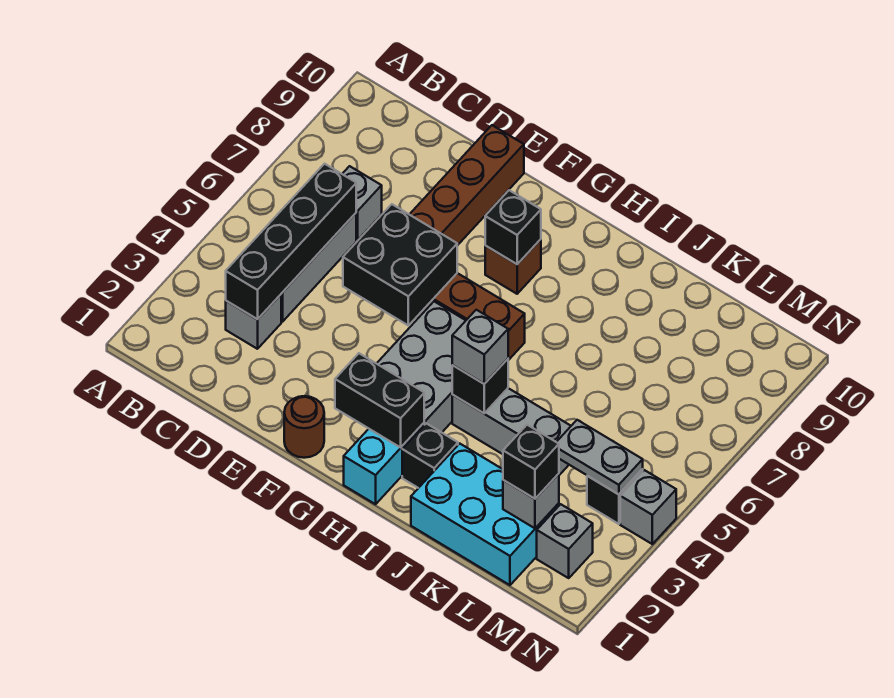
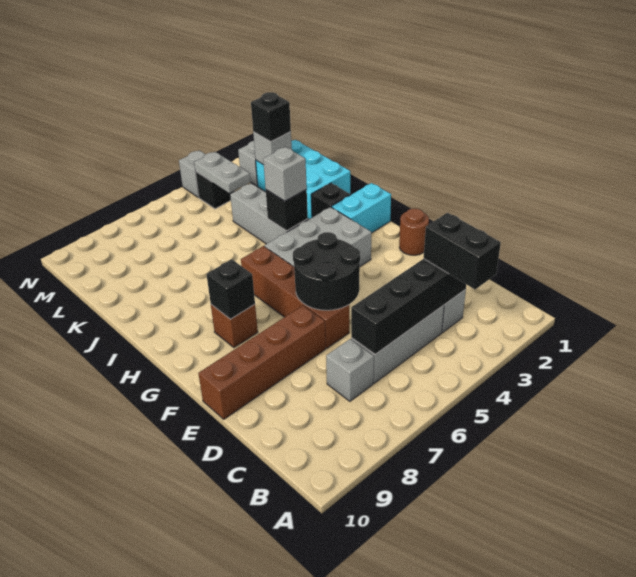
black brick E5:F6 level 2 -> black round brick E5:F6 level 2
black brick G2:H2 level 2 -> black brick B3:C3 level 3

